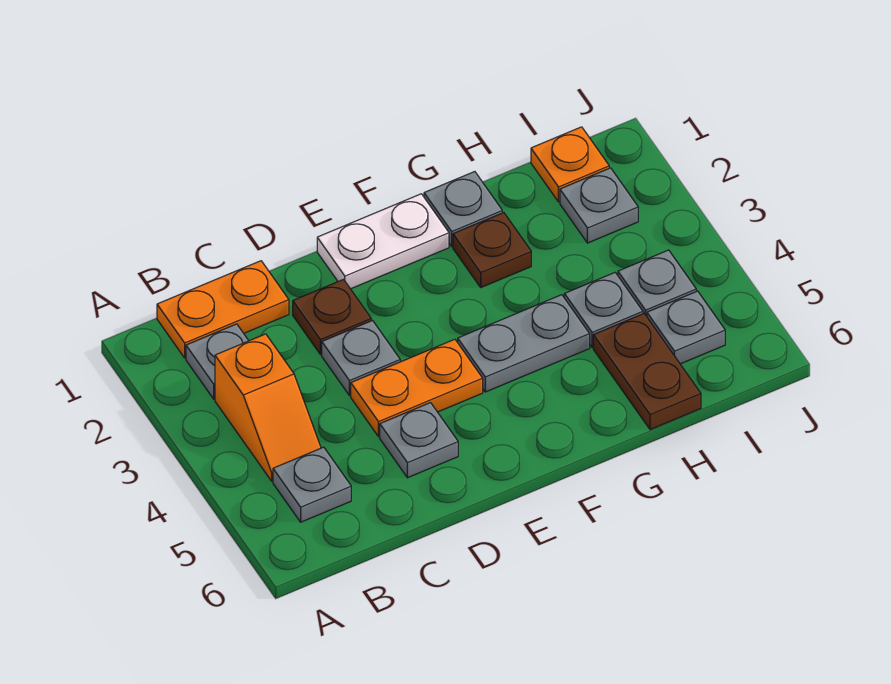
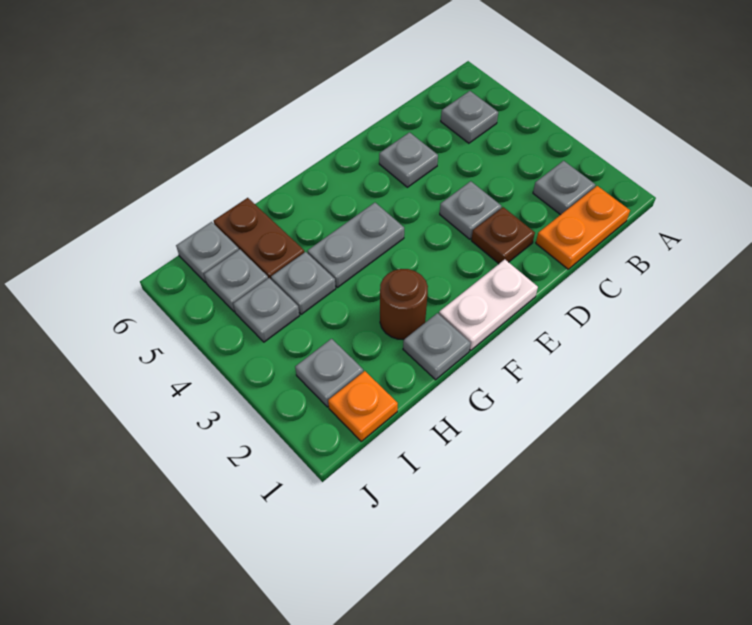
orange slope B3:B4 level 1 top 3 -> none
orange plate D4:E4 level 1 -> none
brown plate G2 level 1 -> brown round brick G2 level 1
none -> grey plate I6 level 1

